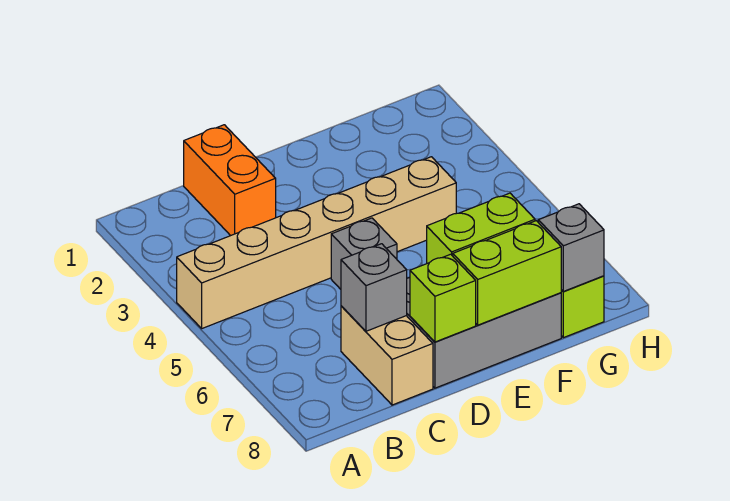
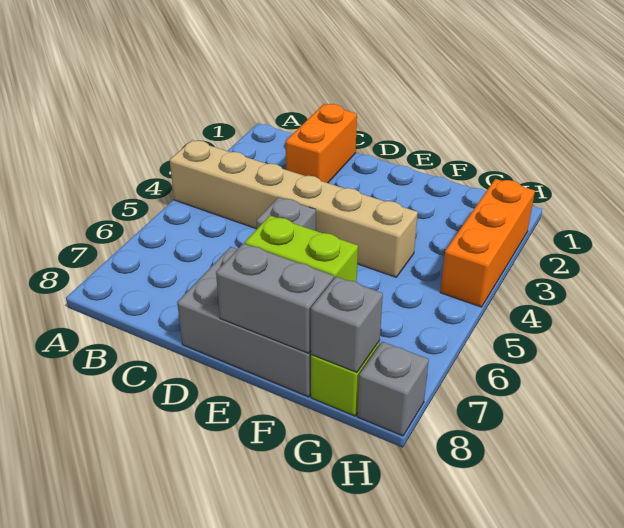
tan brick C7:C8 level 1 -> none
grey brick C7 level 2 -> grey brick H8 level 1
lime brick D8 level 2 -> none
lime brick E8:F8 level 2 -> grey brick E8:F8 level 2
none -> orange brick H2:H4 level 1

